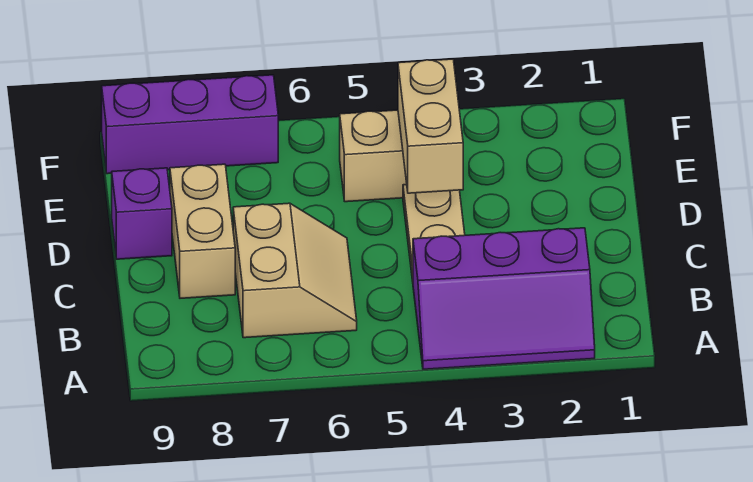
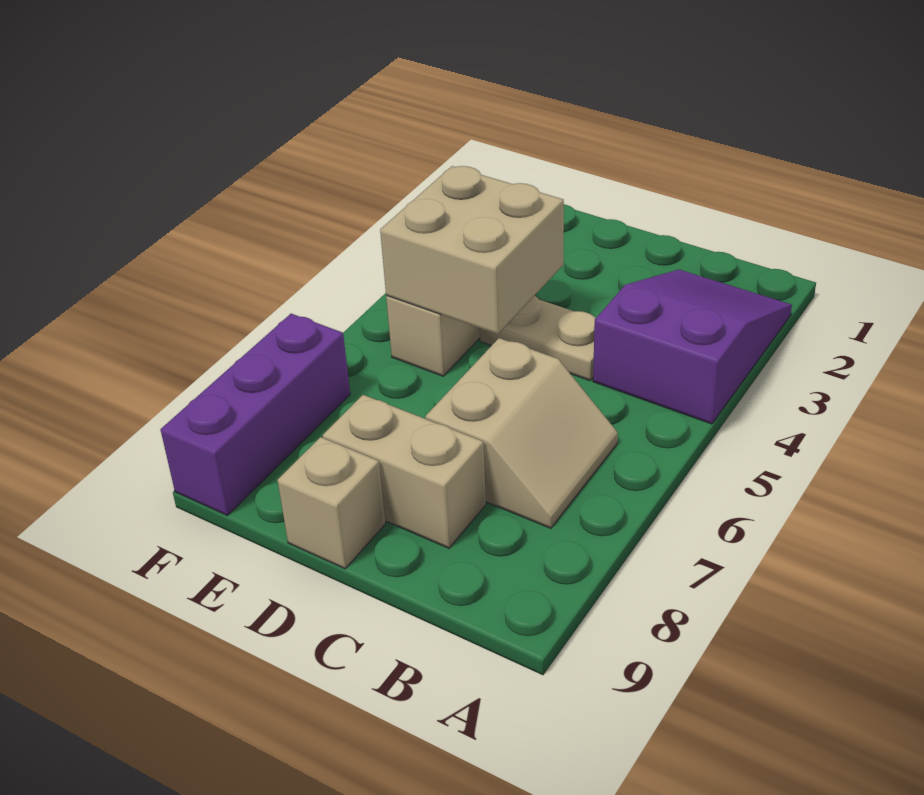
purple slope A2:B4 level 1 top B -> purple slope A2:B4 level 1 top 4
tan slope B6:C7 level 1 top 7 -> tan slope B6:C7 level 1 top C
tan brick D4:E4 level 2 -> tan brick D4:E5 level 2
purple brick D9 level 1 -> tan brick D9 level 1

